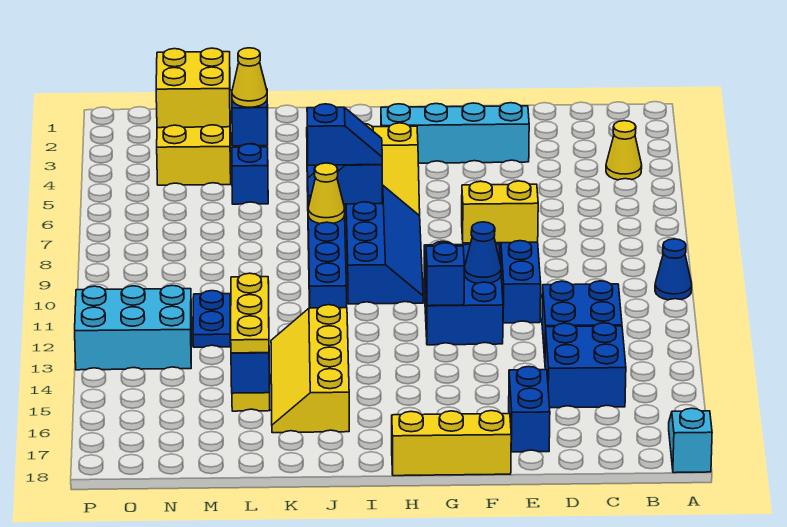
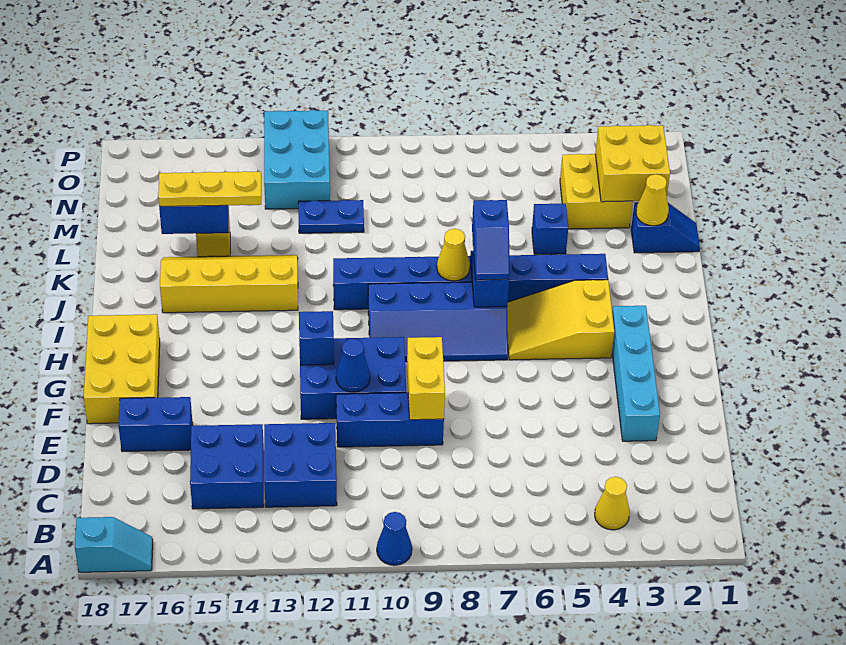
yellow brick F18:H18 level 1 -> yellow brick F17:H18 level 1

